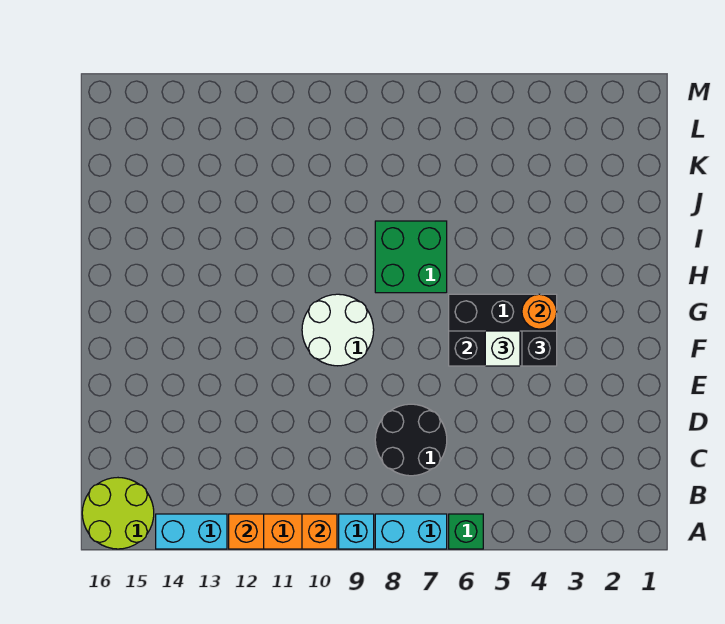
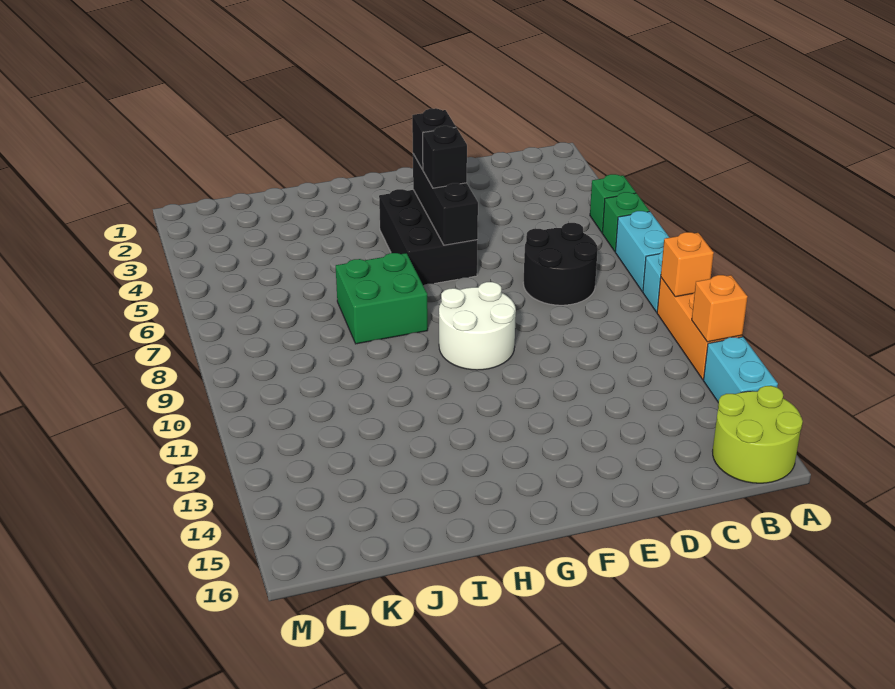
none -> green brick A5 level 1
white brick F5 level 3 -> black brick F5 level 3
orange round brick G4 level 2 -> none

